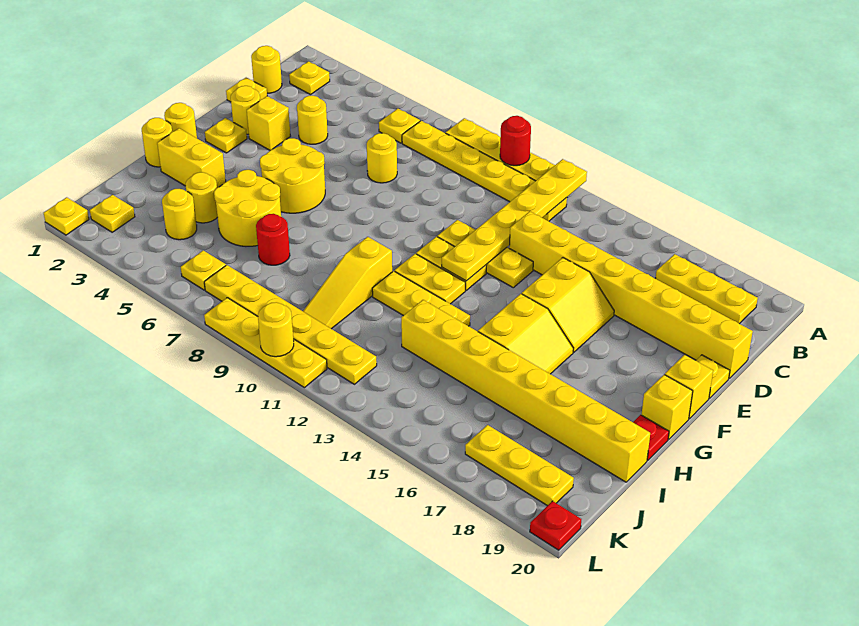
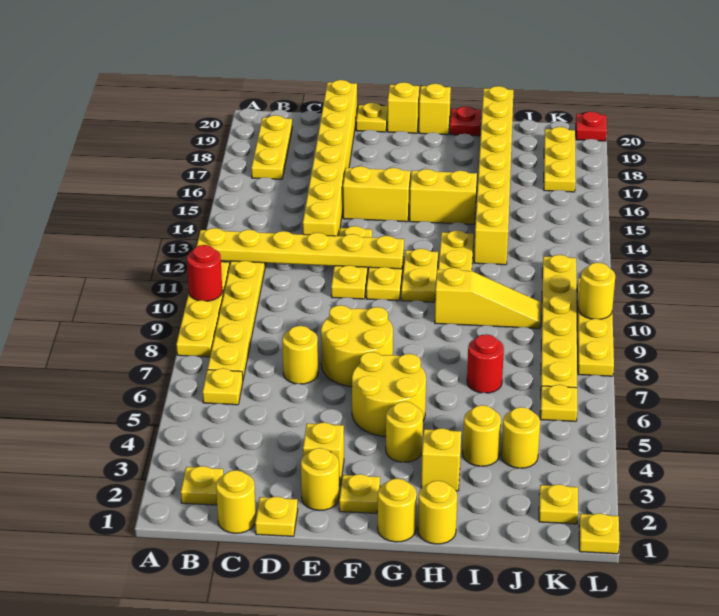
yellow round brick D4 level 1 -> yellow round brick G4 level 1
yellow brick H2:H3 level 1 -> yellow brick H3 level 1
yellow round brick H5:I6 level 1 -> yellow round brick E7:F8 level 1

